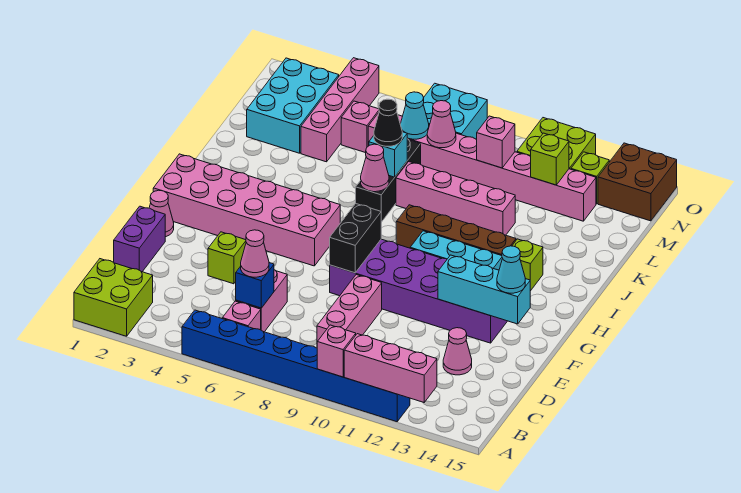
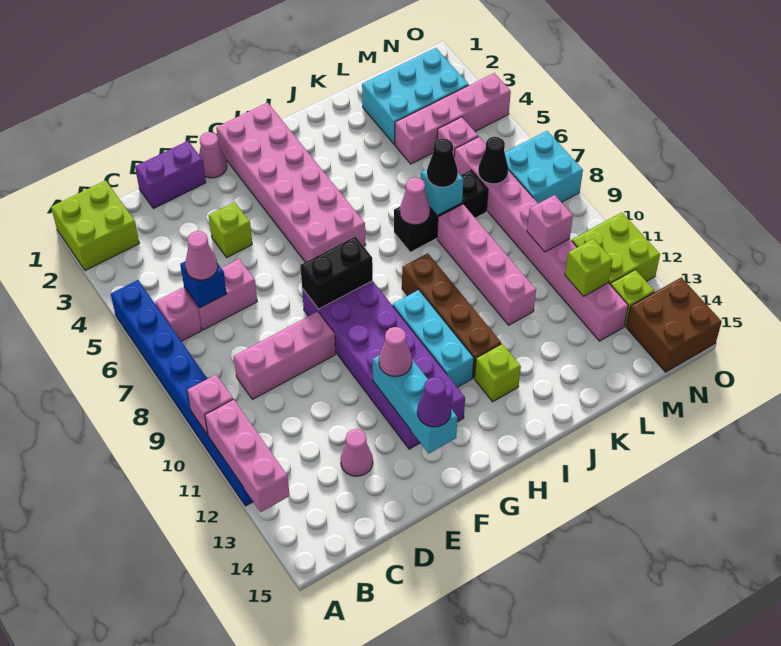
cyan cone F14 level 3 -> purple cone F14 level 3
cyan cone M7 level 2 -> black cone M7 level 2
pink cone M8 level 2 -> pink cone F12 level 3

